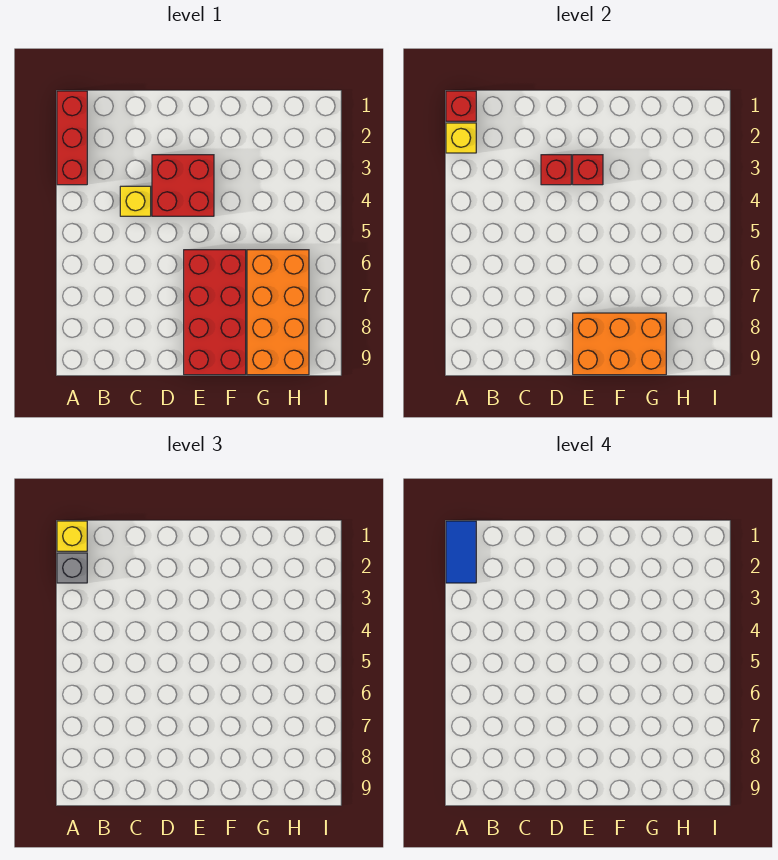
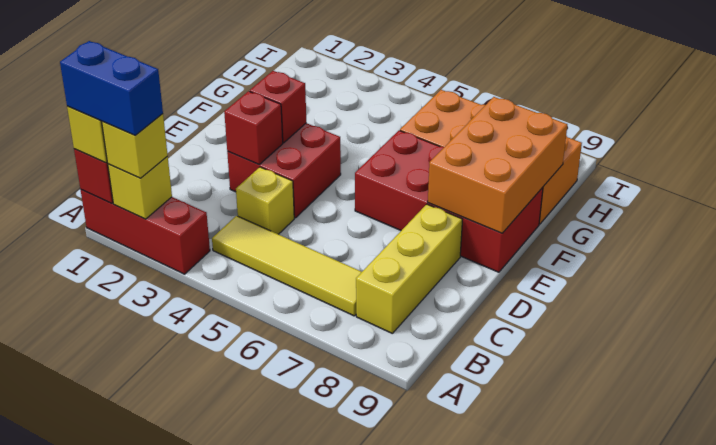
blue tile A1:A2 level 4 -> blue brick A1:A2 level 4
grey brick A2 level 3 -> yellow brick A2 level 3
none -> yellow tile B4:B7 level 1
none -> yellow brick B8:D8 level 1

